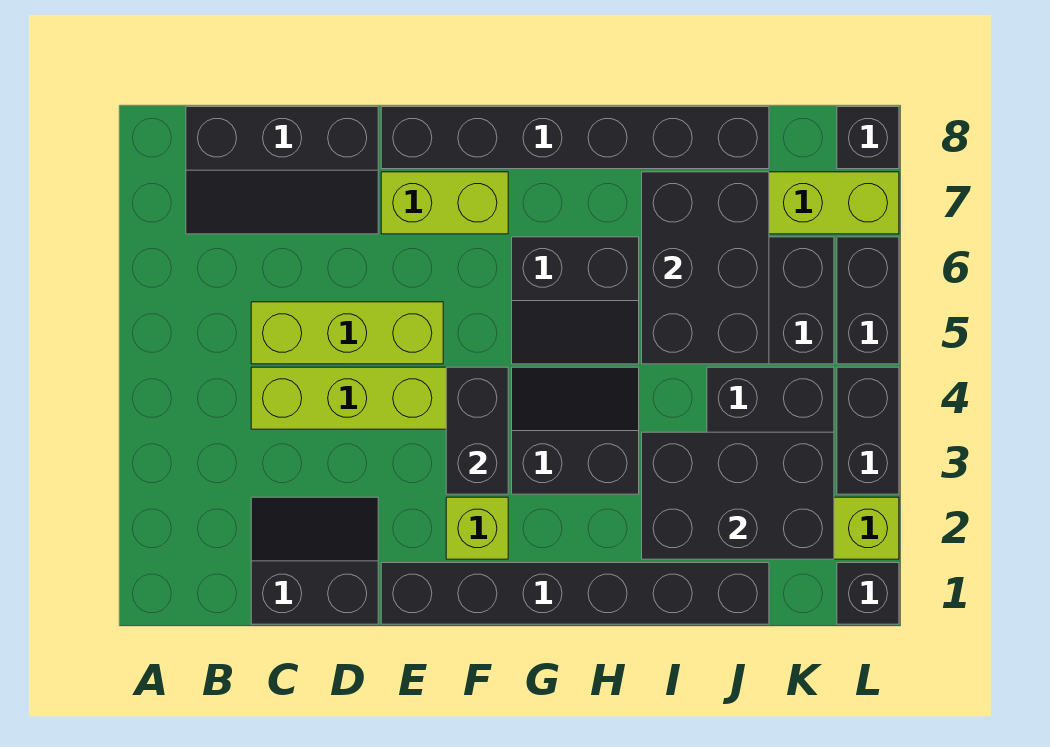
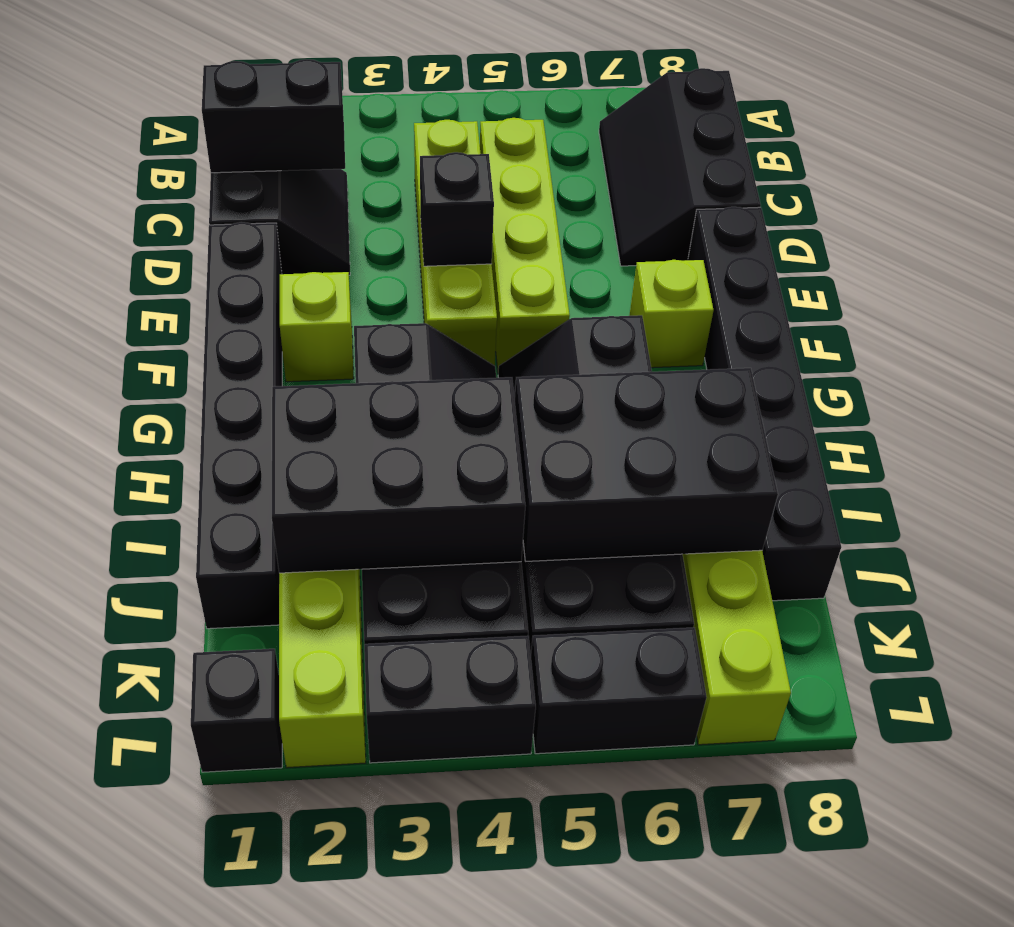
lime brick C5:E5 level 1 -> lime brick C5:F5 level 1
lime brick E7:F7 level 1 -> lime brick F7 level 1
black brick F3:F4 level 2 -> black brick C1:C2 level 2
black brick I2:K3 level 2 -> black brick I2:J4 level 2
black brick L8 level 1 -> black brick E4 level 2

